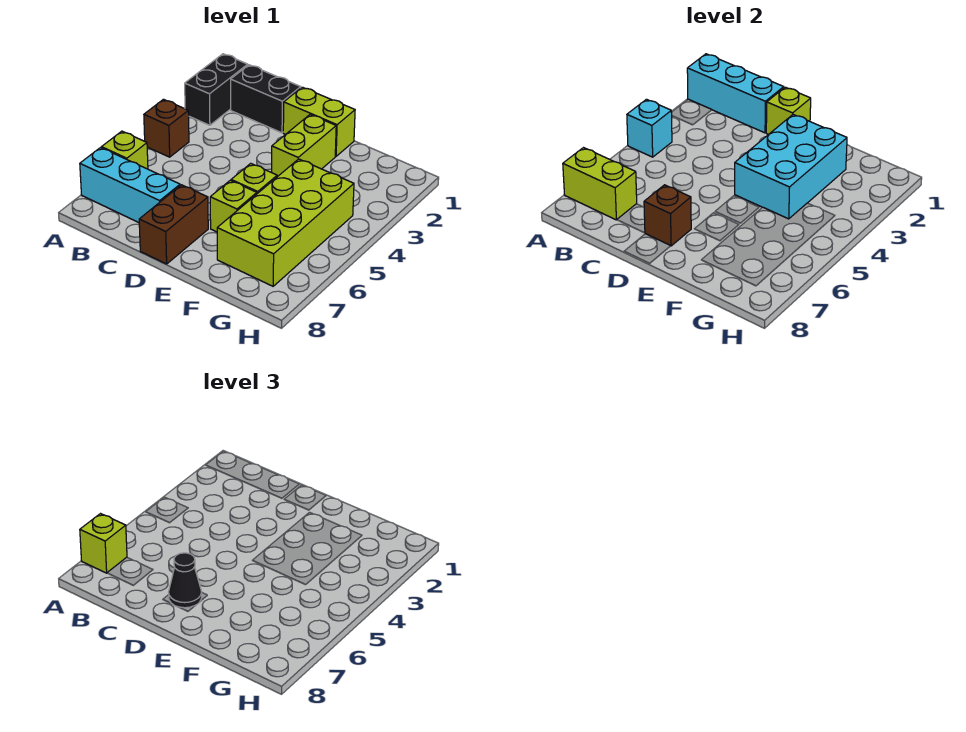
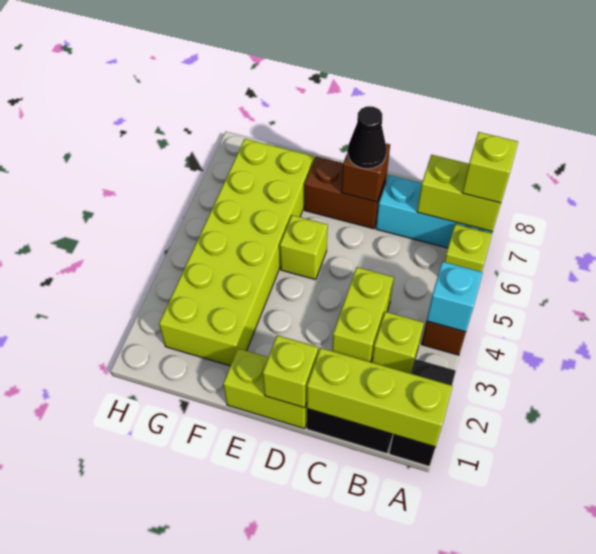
cyan brick A1:C1 level 2 -> lime brick A1:C1 level 2
brown brick D7:D8 level 1 -> brown brick D7:E7 level 1
lime brick E2:E3 level 1 -> lime brick C3:C4 level 1
cyan brick E2:F4 level 2 -> none
lime brick E6 level 1 -> lime brick B3 level 1
lime brick F4:G7 level 1 -> lime brick F2:G7 level 1

